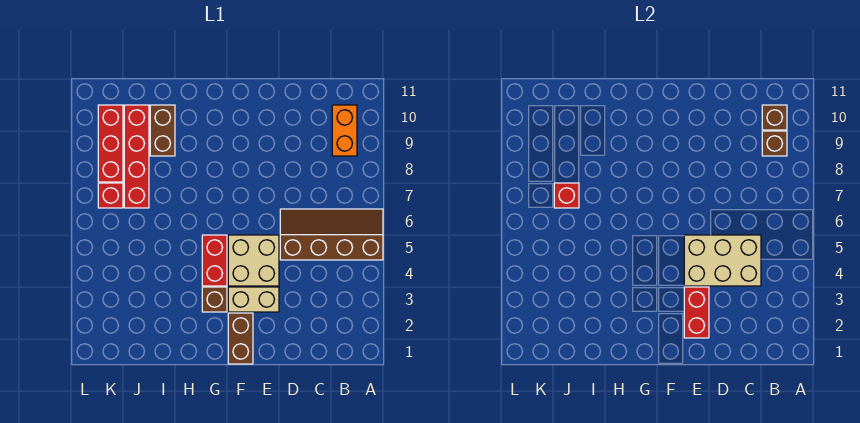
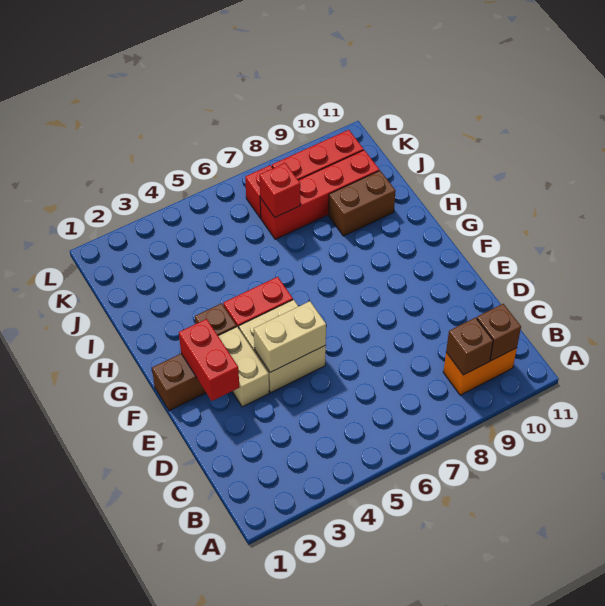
brown slope A5:D6 level 1 top 5 -> none
tan brick C4:E5 level 2 -> tan brick E4:E5 level 2
red brick E2:E3 level 2 -> red brick E2:F2 level 2

